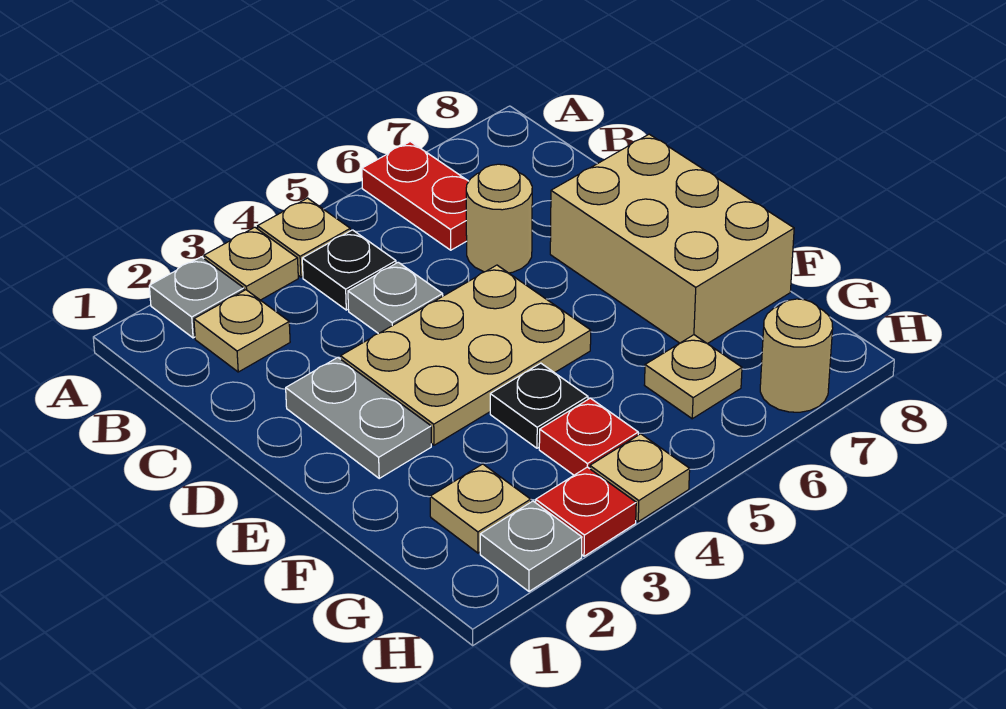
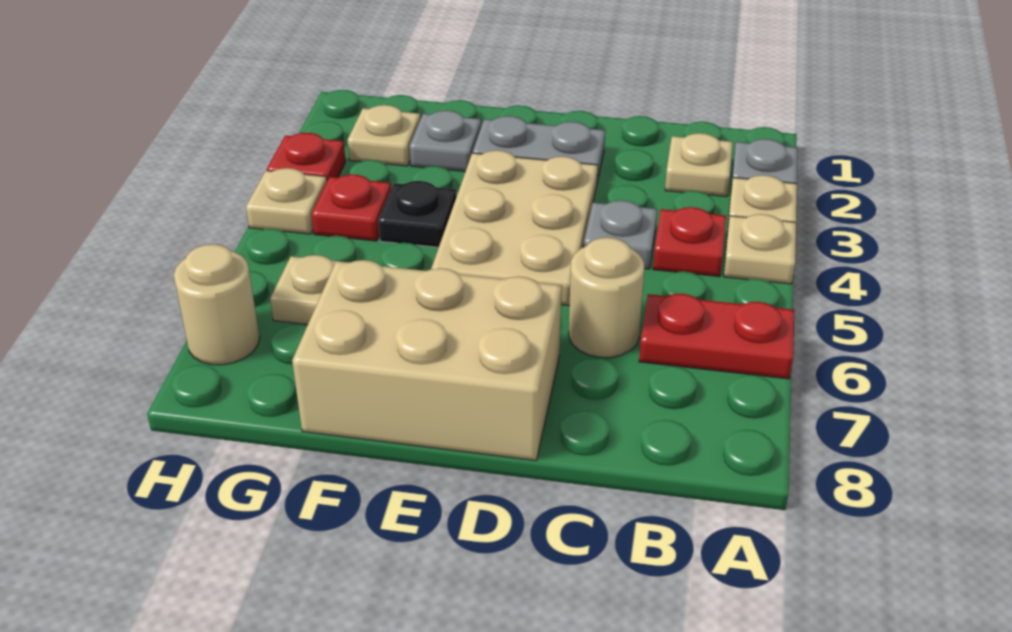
black plate B4 level 1 -> red plate B4 level 1
grey plate H2 level 1 -> grey plate F2 level 1

